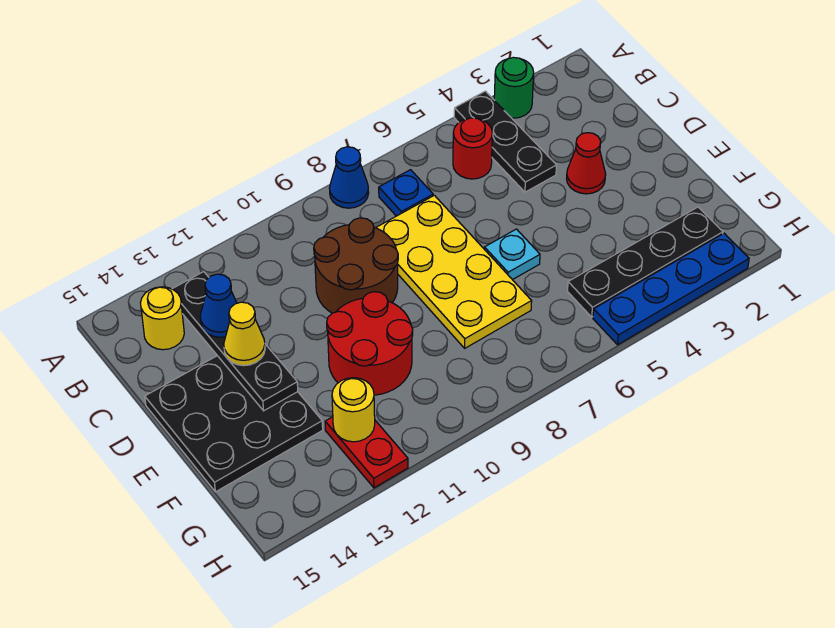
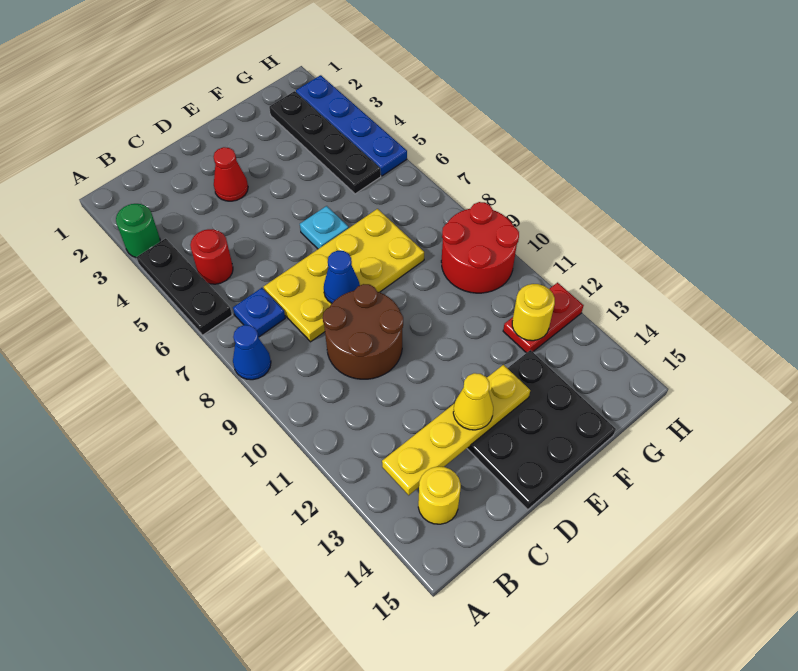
black plate A4:C4 level 1 -> black plate A4:A6 level 1
black plate B13:E13 level 2 -> yellow plate B13:E13 level 2
blue cone C13 level 3 -> blue cone D8 level 2
red round brick E10:F11 level 1 -> red round brick G9:H10 level 1

